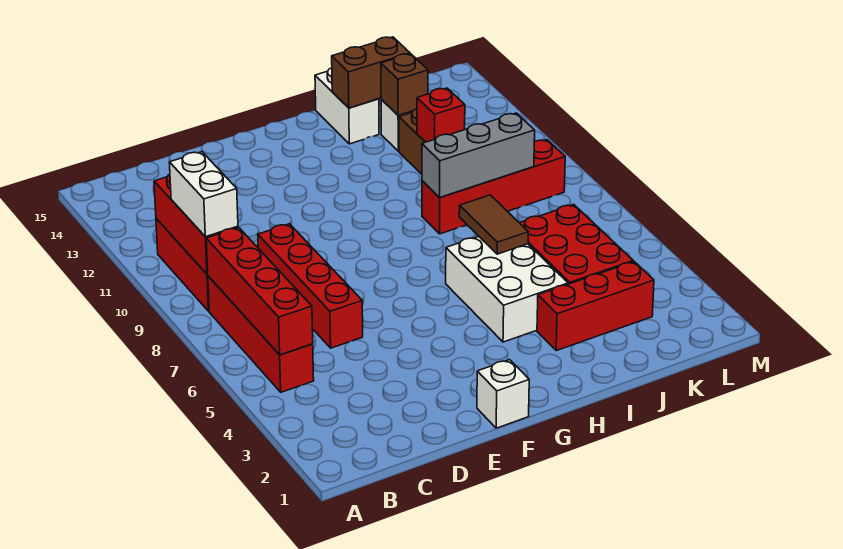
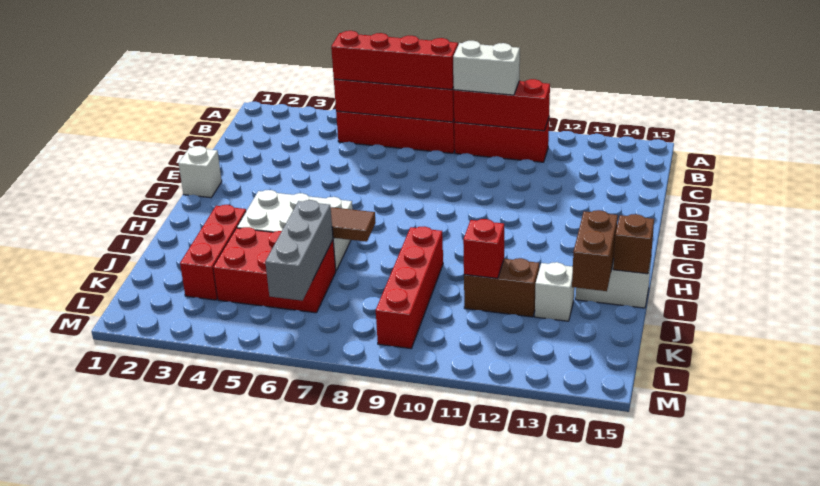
red brick D6:D9 level 1 -> red brick B5:B8 level 3
grey brick I9:K9 level 2 -> grey brick J6:L6 level 2
brown brick J13 level 2 -> brown brick I15 level 2

